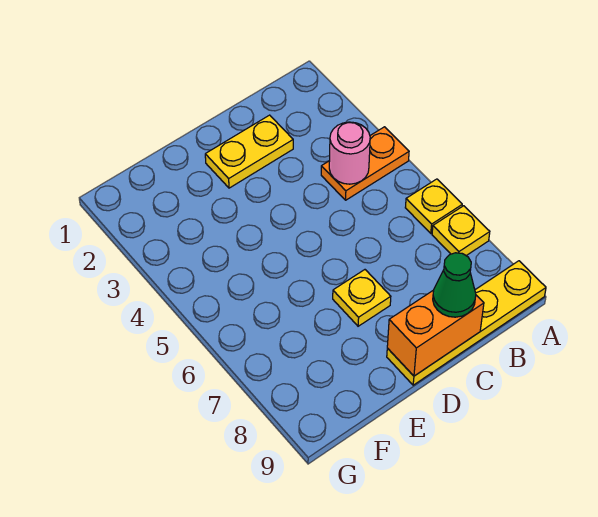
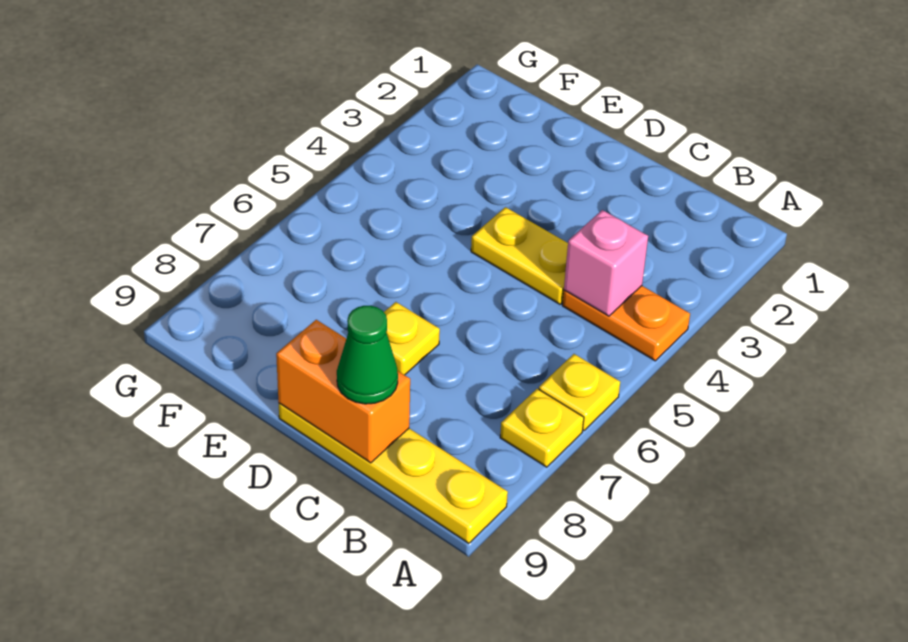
pink round brick B4 level 2 -> pink brick B4 level 2
yellow plate C2:D2 level 1 -> yellow plate C4:D4 level 1

